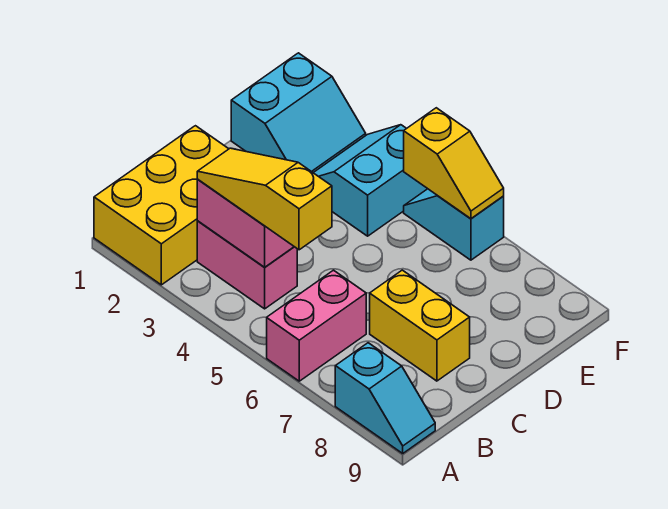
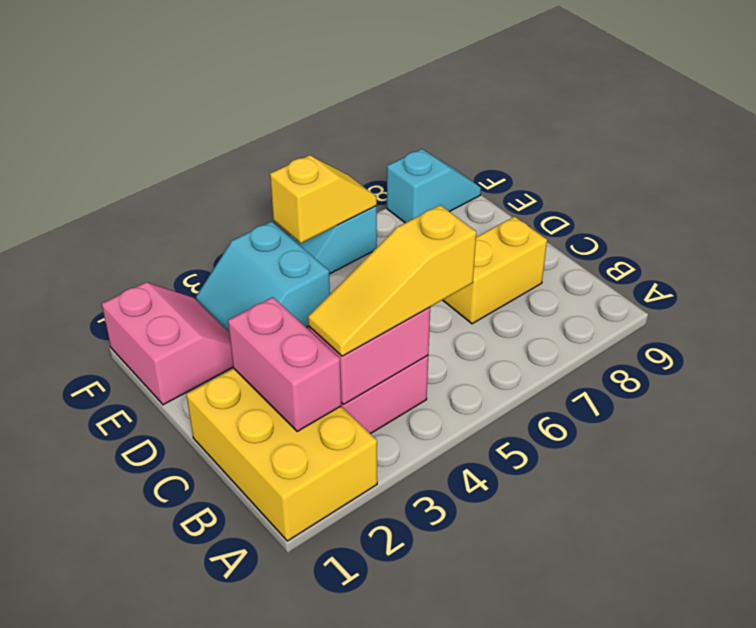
pink brick A6:B6 level 1 -> pink brick B2:C2 level 2
cyan slope A8:A9 level 1 top 8 -> cyan slope F8:F9 level 1 top 8
cyan slope E1:F2 level 1 top 1 -> pink slope E1:F2 level 1 top 1

